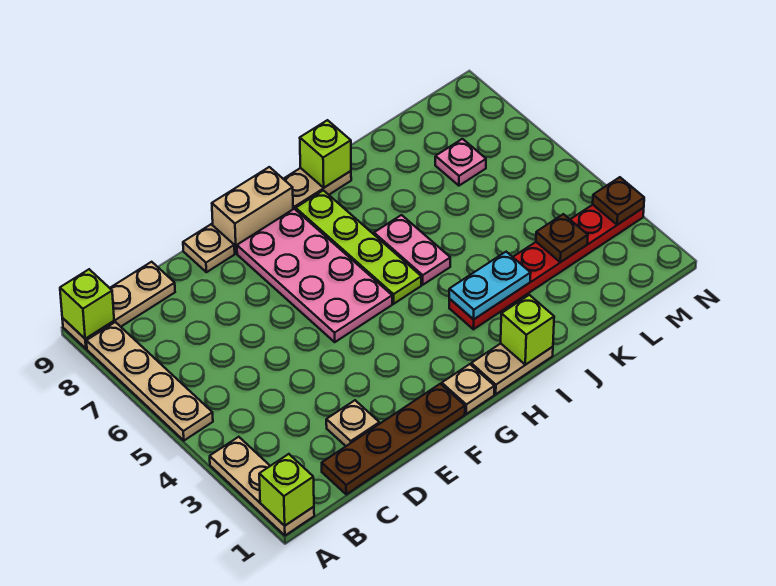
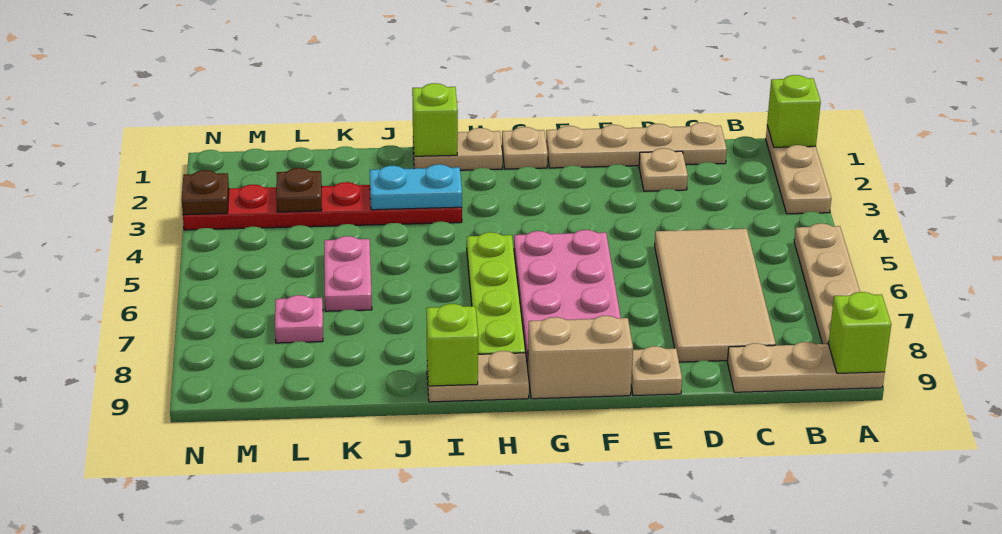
brown plate C1:F1 level 1 -> tan plate C1:F1 level 1
none -> tan tile C5:D8 level 1
pink plate I5:I6 level 1 -> pink plate K5:K6 level 1

